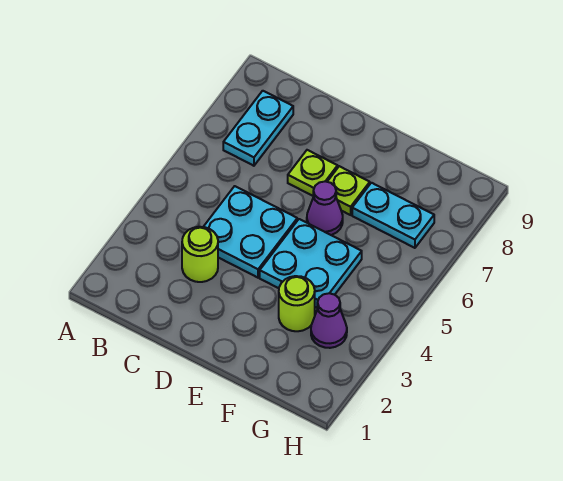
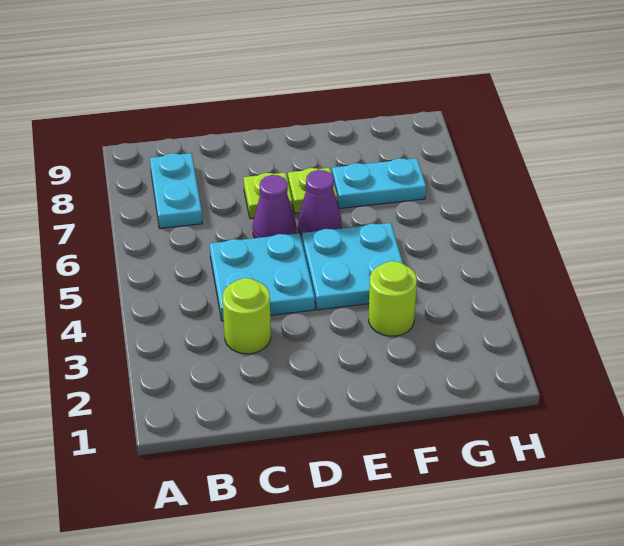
purple cone G3 level 1 -> purple cone D6 level 1

